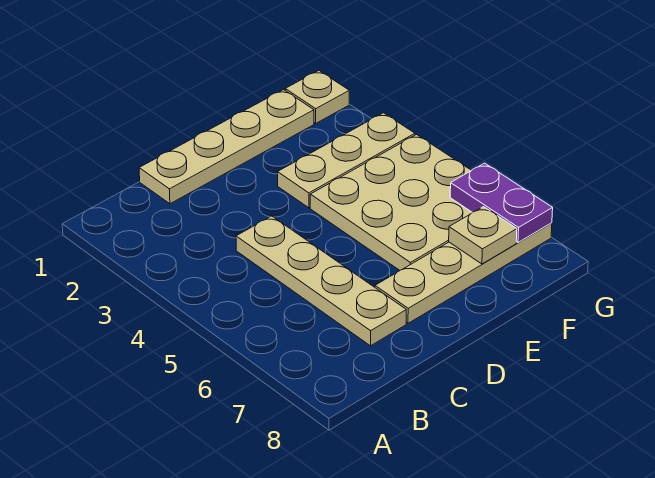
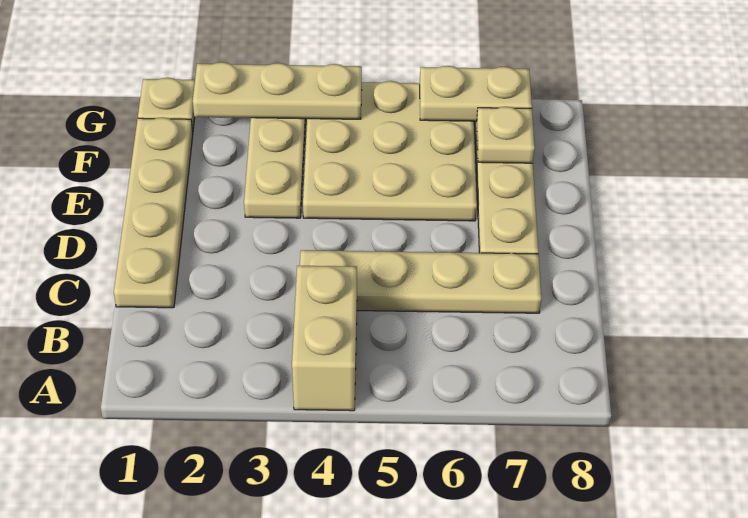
none -> tan brick A4:B4 level 1
none -> tan plate G2:G4 level 2
purple plate G6:G7 level 2 -> tan plate G6:G7 level 2

